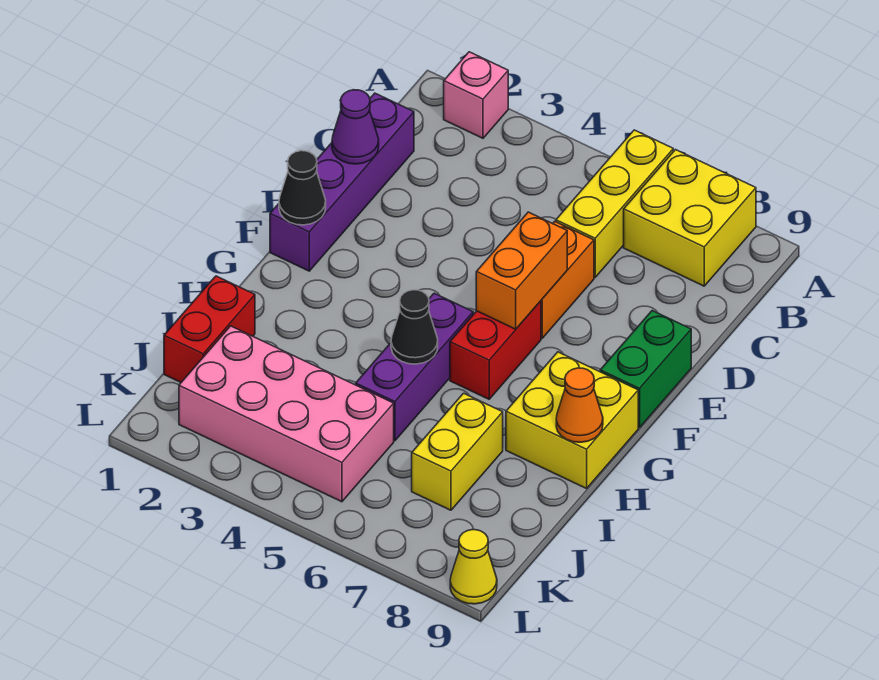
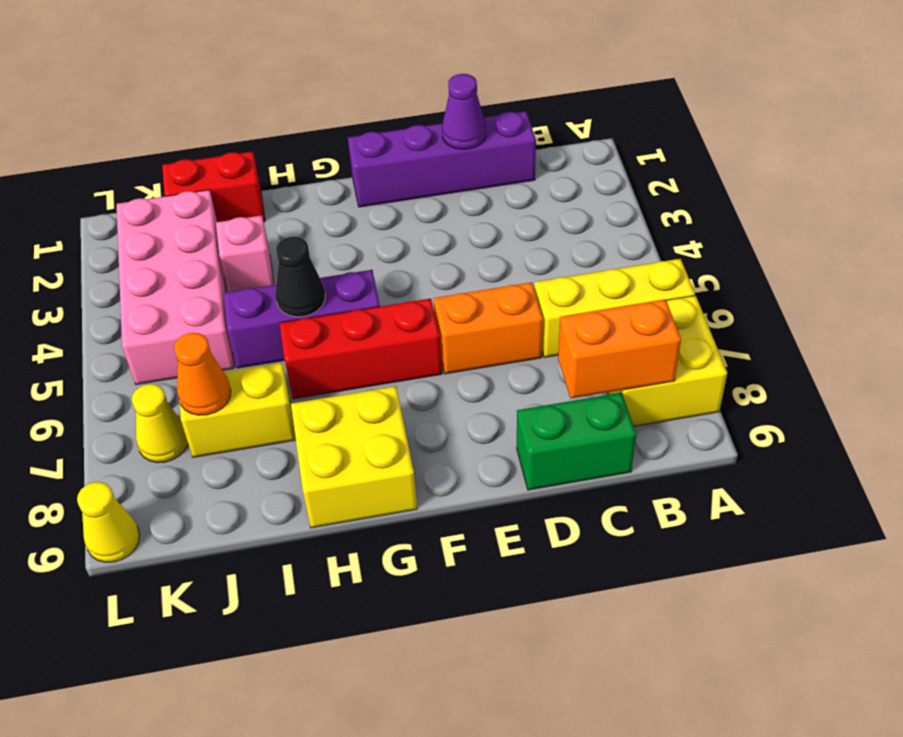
pink brick A2 level 1 -> pink brick I3 level 1
orange brick E6:F6 level 2 -> orange brick B8:C8 level 2
green brick E9:F9 level 1 -> green brick C9:D9 level 1
black cone F1 level 2 -> none
red brick F6:G6 level 1 -> red brick F6:H6 level 1
orange cone H9 level 2 -> orange cone J7 level 2
none -> yellow cone K7 level 1

